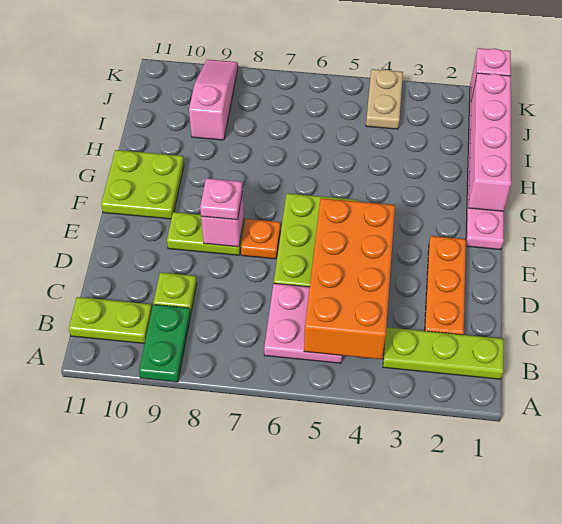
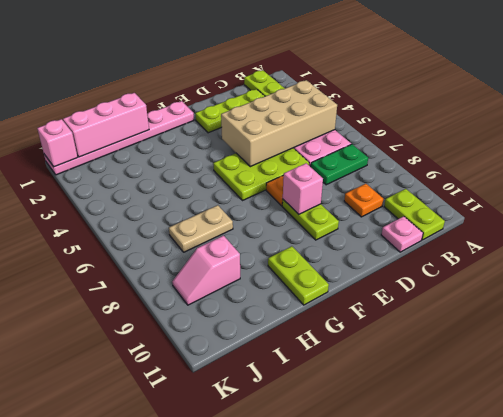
green plate A9:B9 level 1 -> green plate B7:C7 level 1
orange brick B4:E5 level 2 -> tan brick B4:E5 level 2
orange plate C2:E2 level 1 -> lime plate C2:E2 level 1
lime plate C9 level 1 -> orange plate C9 level 1
pink plate E8 level 3 -> pink plate C11 level 1
lime plate F10:G11 level 1 -> lime plate G10:G11 level 1
pink brick G1:J1 level 2 -> pink brick H1:J1 level 2
pink slope I9:K9 level 1 top I -> pink slope I9:J9 level 1 top I
tan plate J4:K4 level 1 -> tan plate H7:I7 level 1

